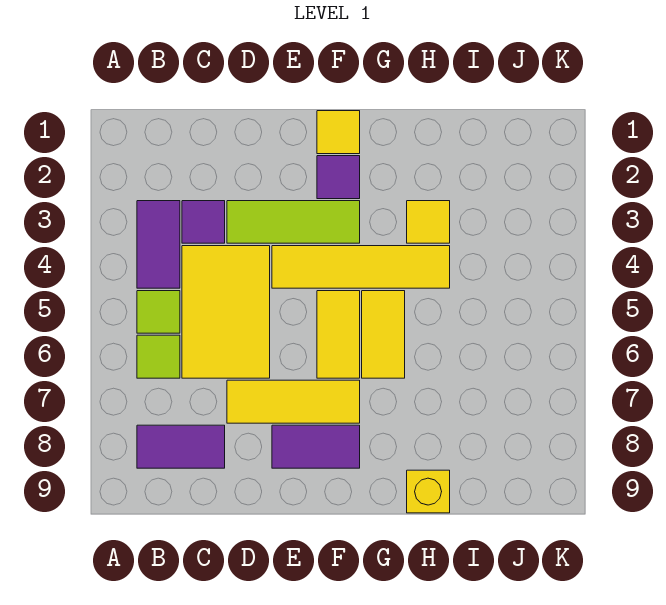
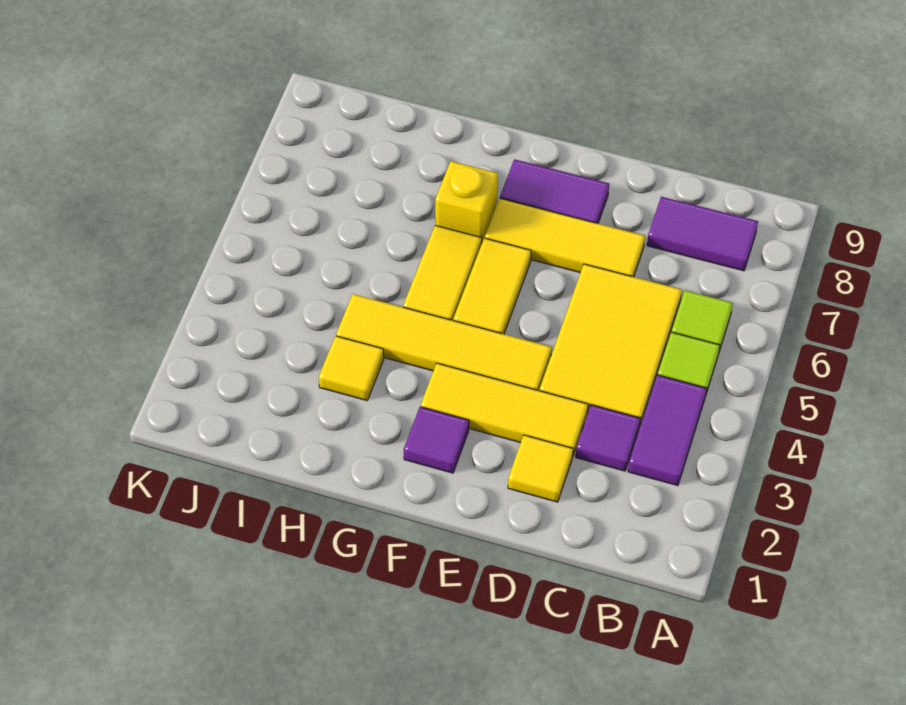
lime tile D3:F3 level 1 -> yellow tile D3:F3 level 1
yellow tile F1 level 1 -> yellow tile D2 level 1
yellow brick H9 level 1 -> yellow brick G7 level 1

